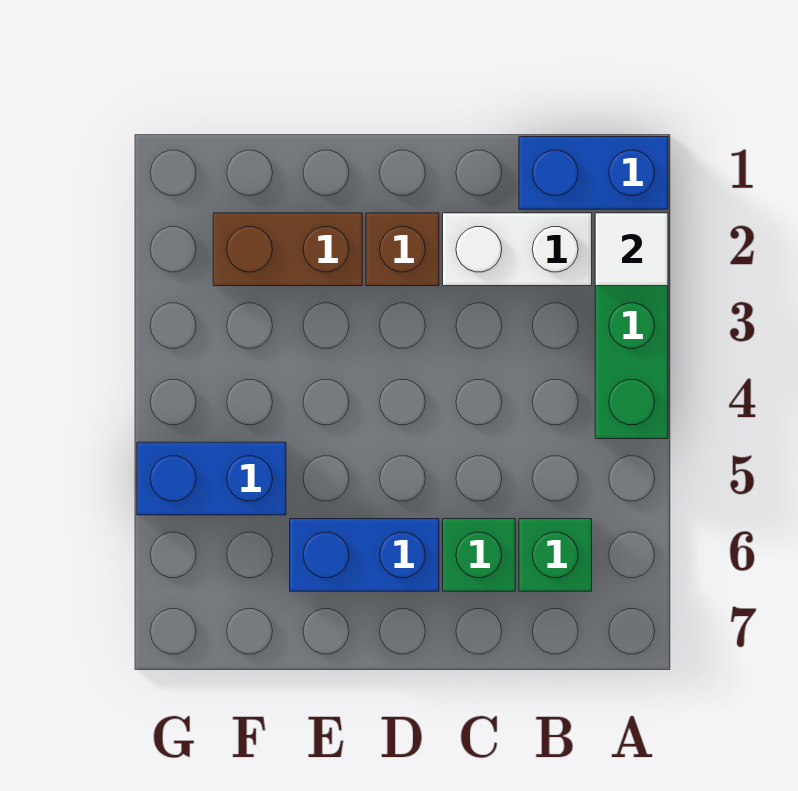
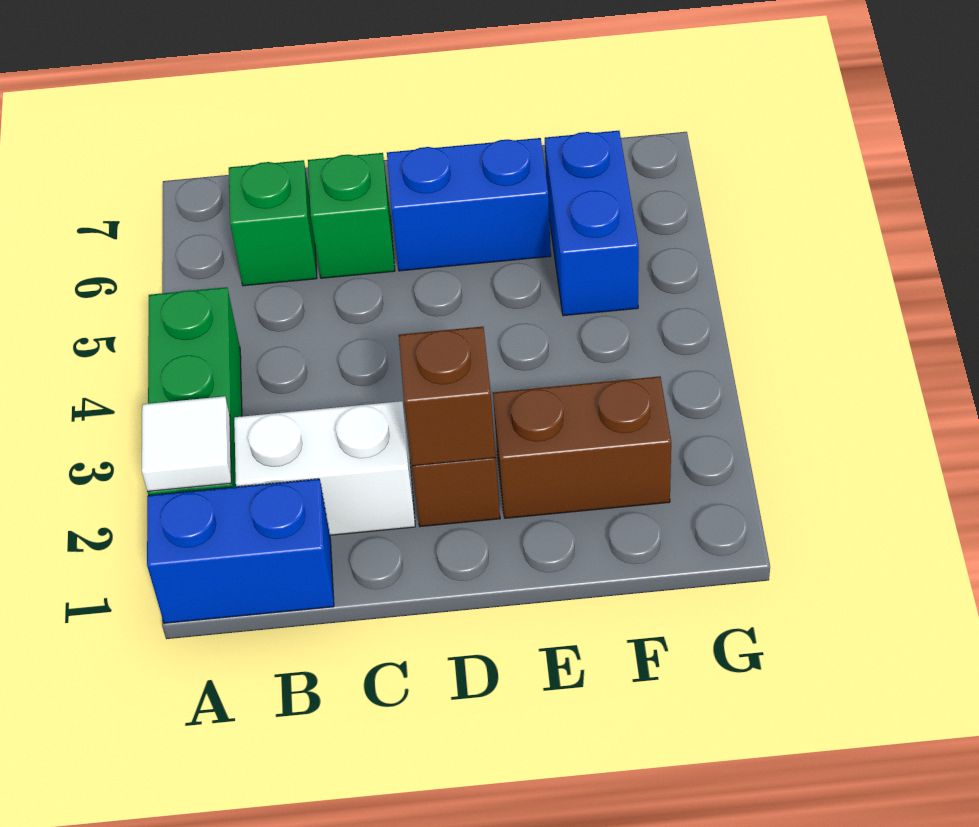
none -> brown brick D2 level 2
blue brick F5:G5 level 1 -> blue brick F5:F6 level 1

